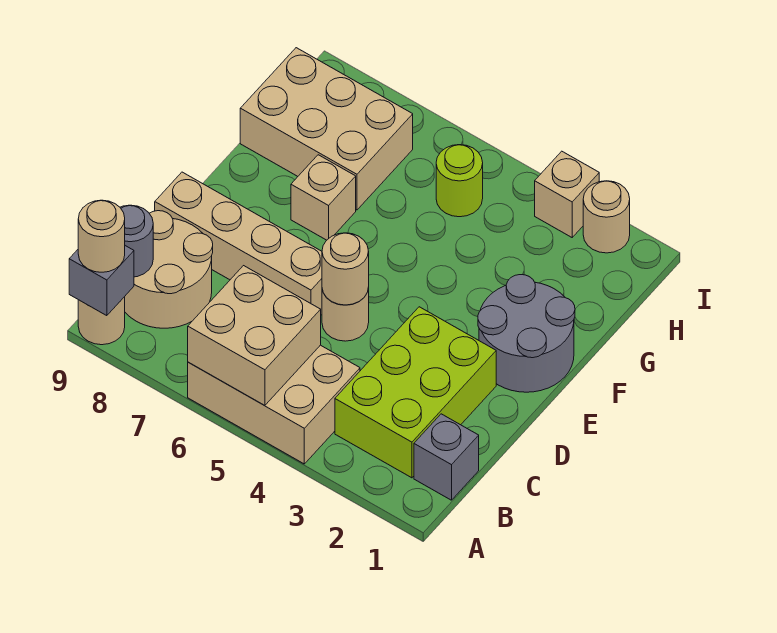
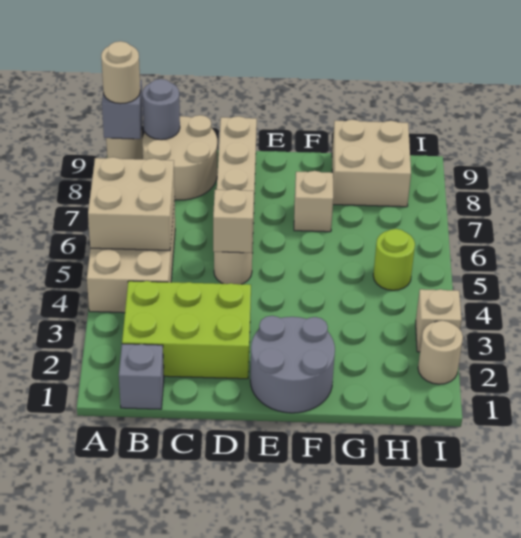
tan round brick D5 level 2 -> tan brick D5 level 2
tan brick G7:H9 level 1 -> tan brick G8:H9 level 1

